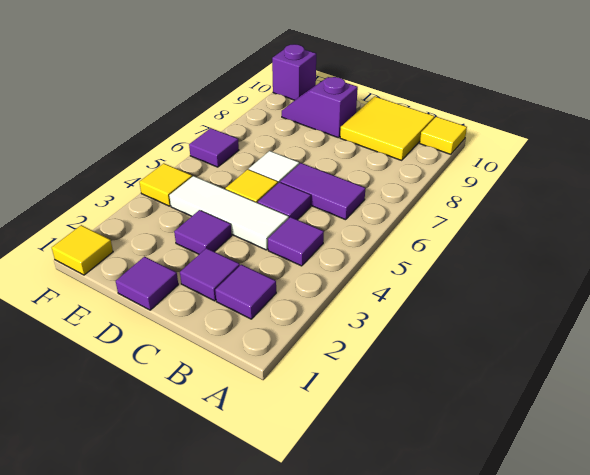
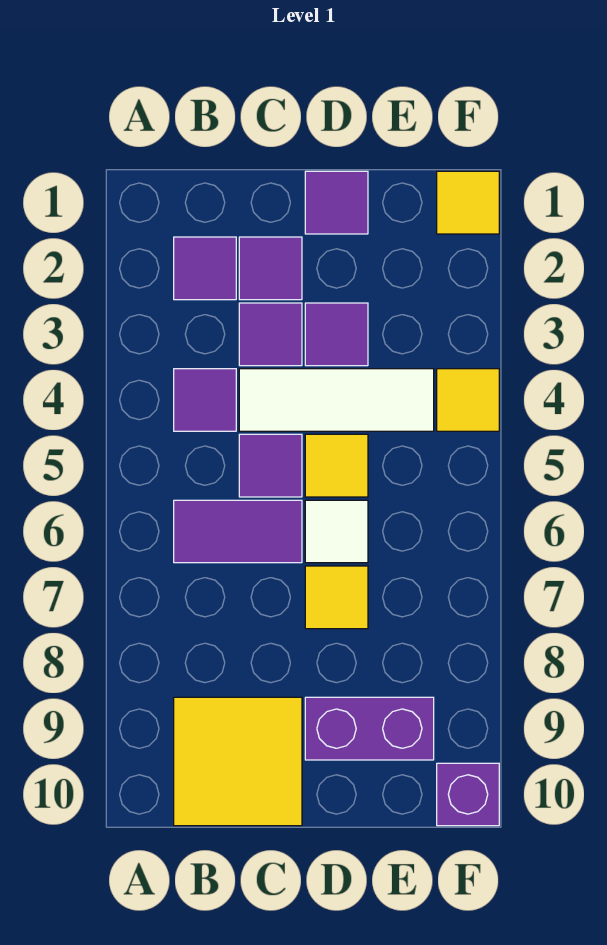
yellow tile A10 level 1 -> yellow tile D7 level 1
purple slope D9:E9 level 1 top D -> purple brick D9:E9 level 1
purple tile F6 level 1 -> purple tile C3 level 1

